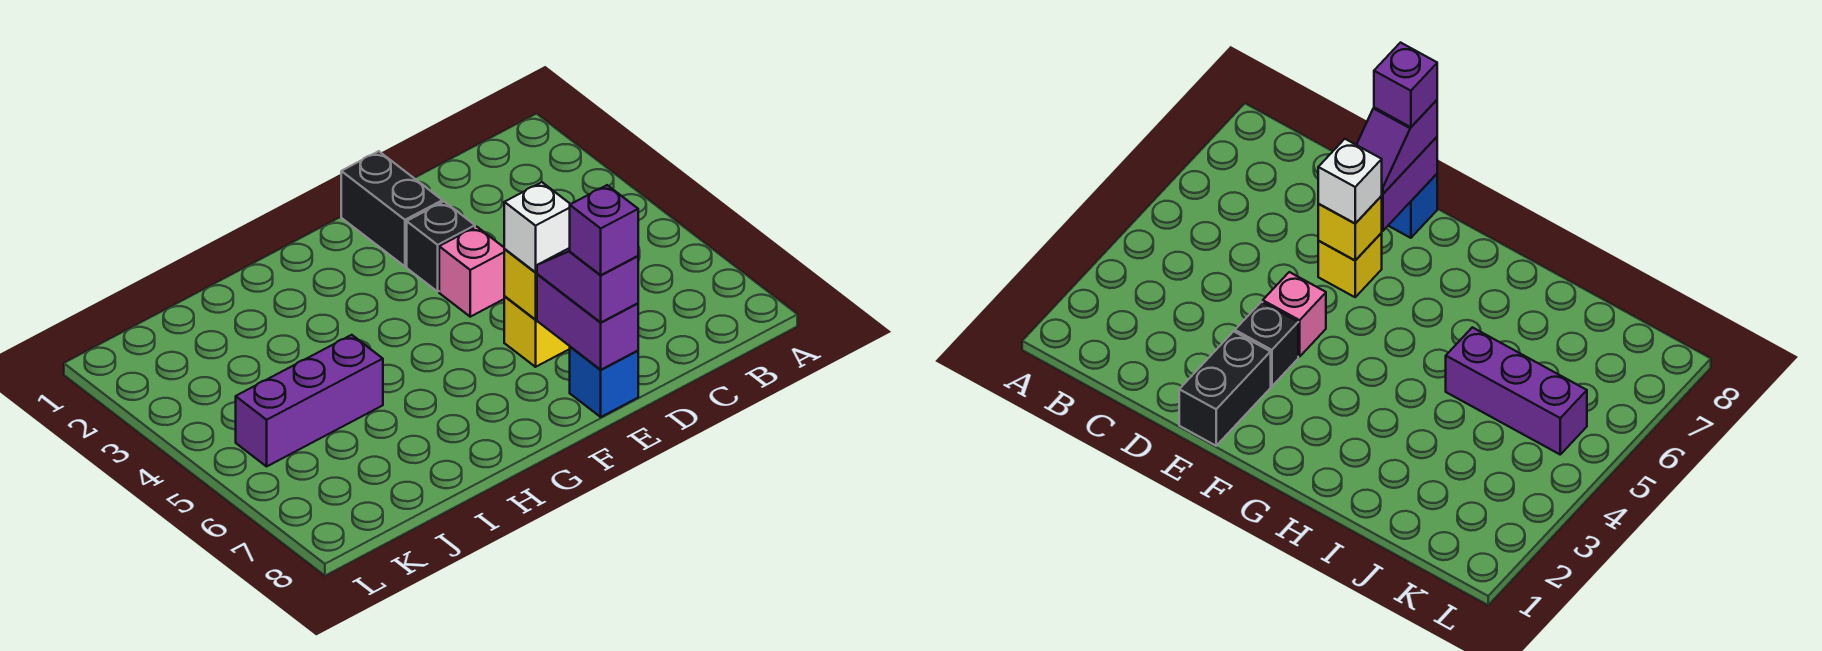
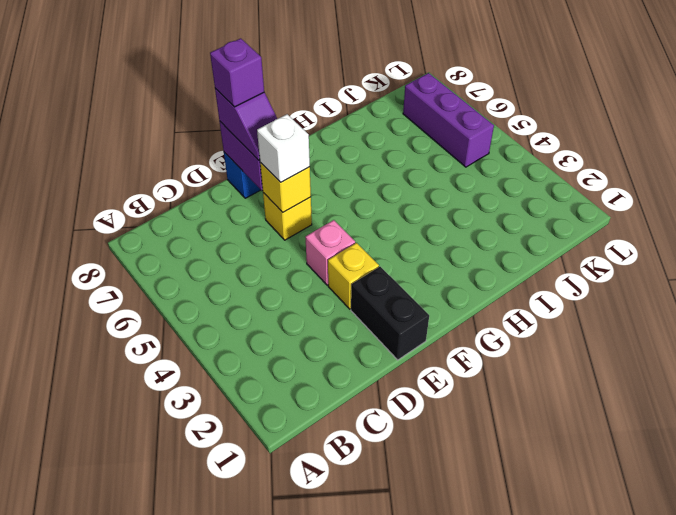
black brick E3 level 1 -> yellow brick E3 level 1
purple brick I5:K5 level 1 -> purple brick K5:K7 level 1

